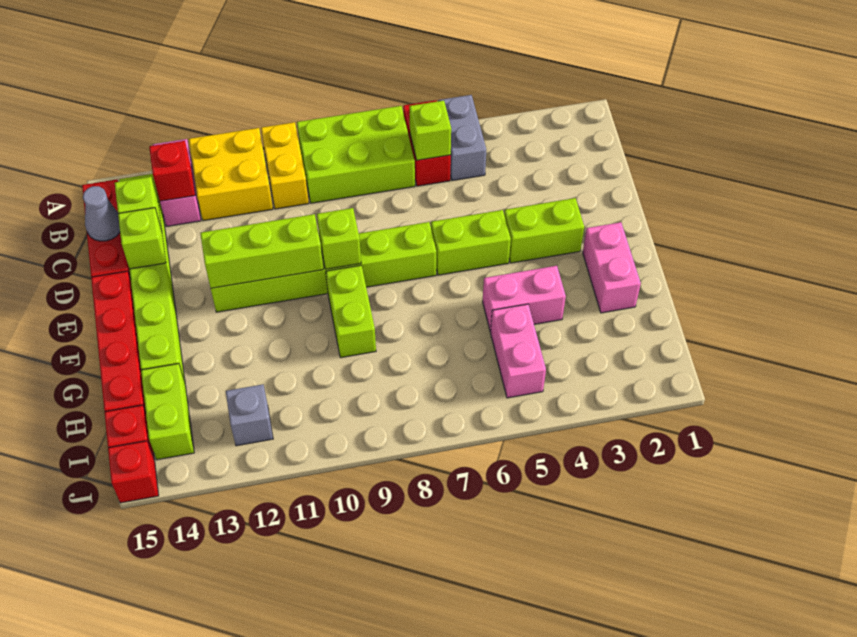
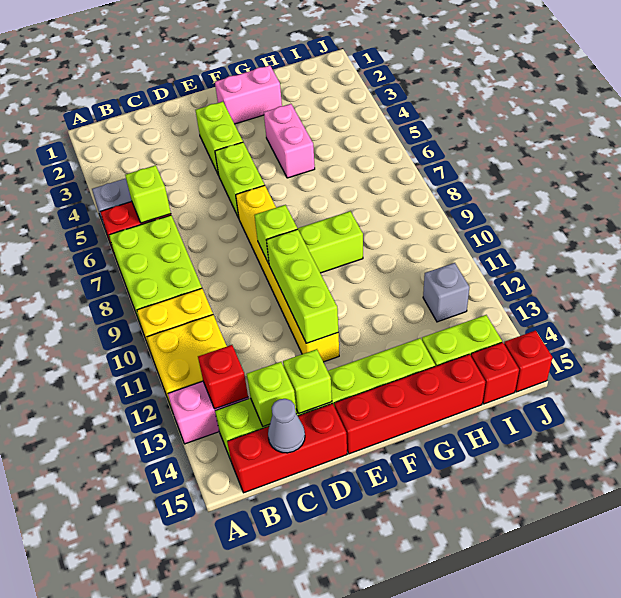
lime brick E7:E12 level 1 -> yellow brick E7:E12 level 1
pink brick H5:I5 level 1 -> none

